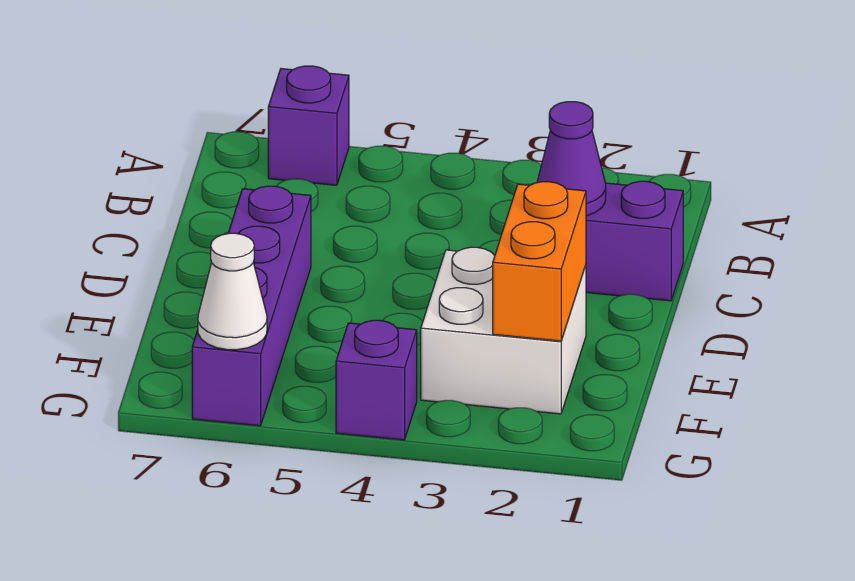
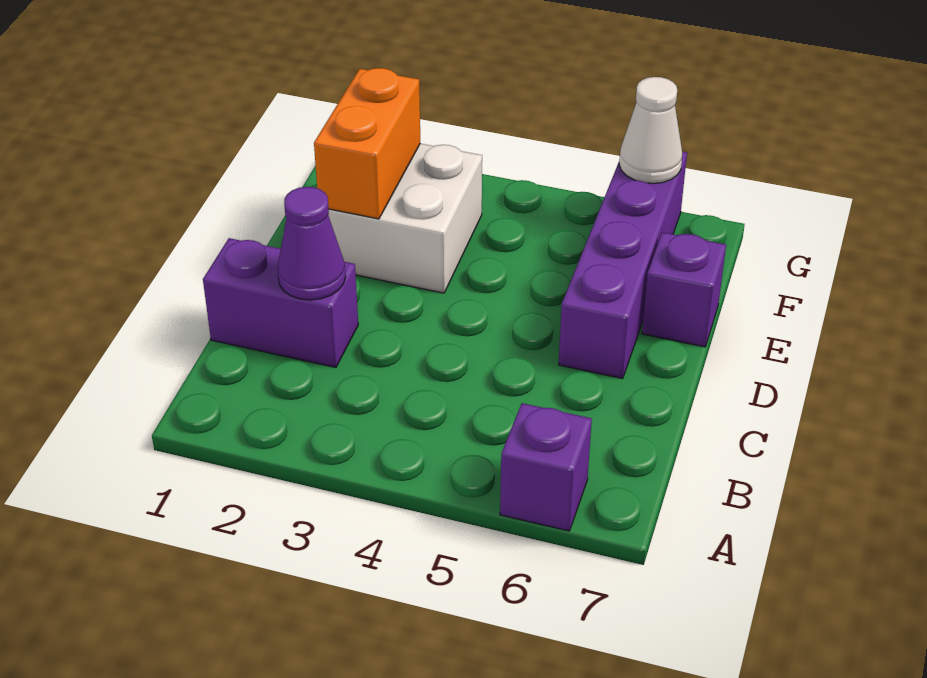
purple brick G4 level 1 -> purple brick E7 level 1

